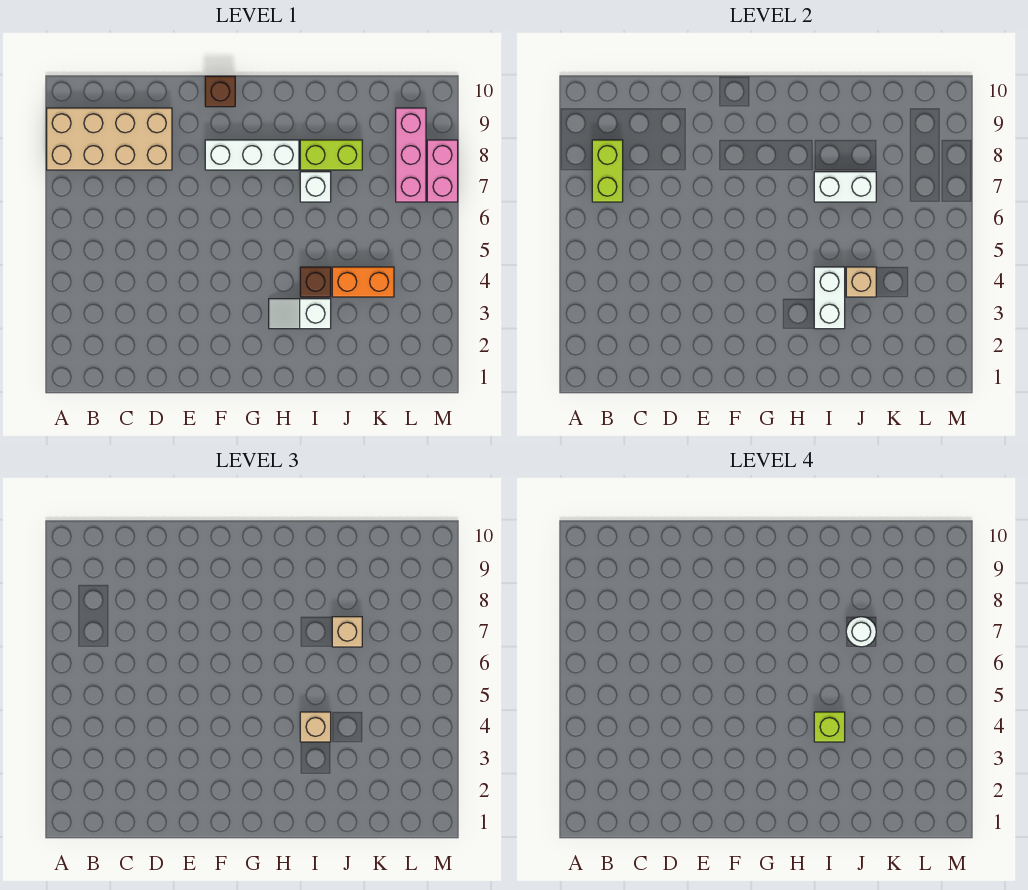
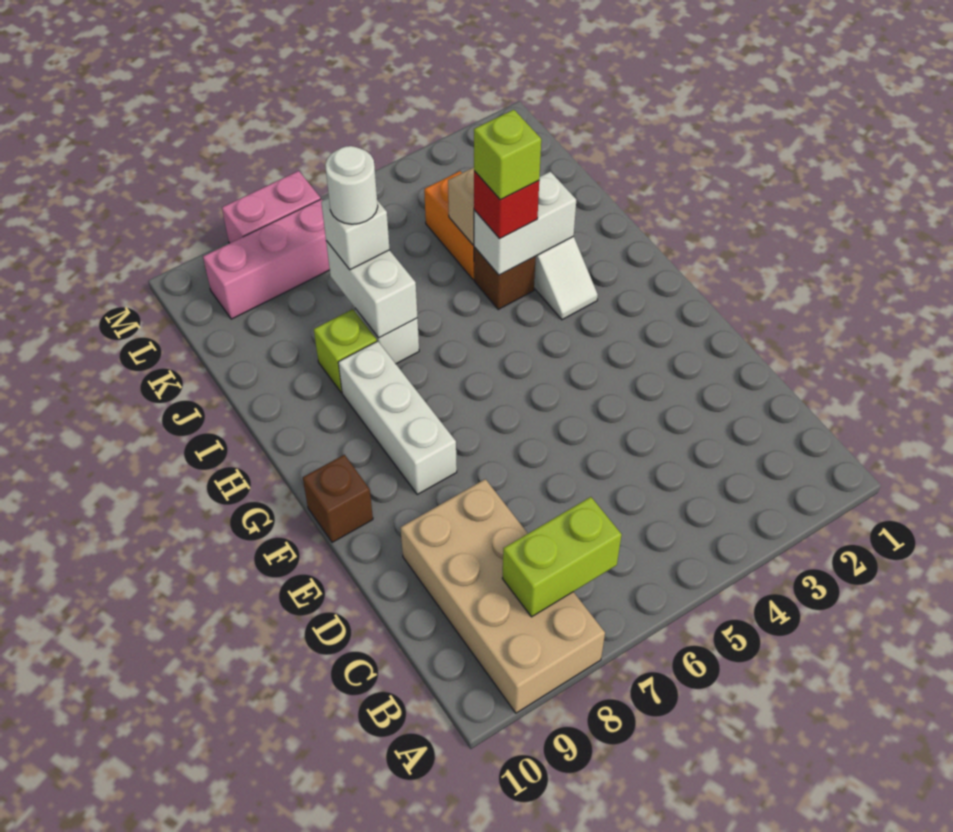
tan brick I4 level 3 -> red brick I4 level 3
lime brick I8:J8 level 1 -> lime brick I8 level 1
tan brick J7 level 3 -> white brick J7 level 3

